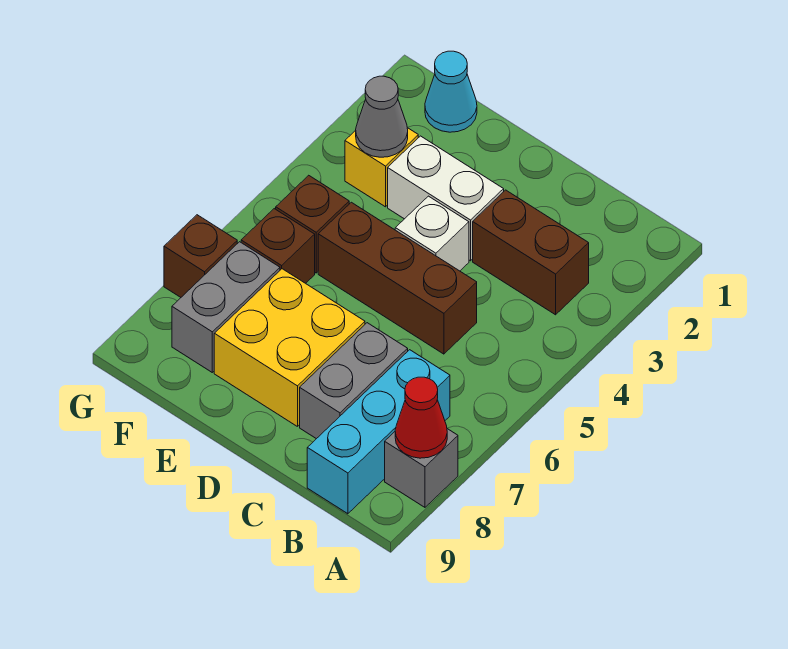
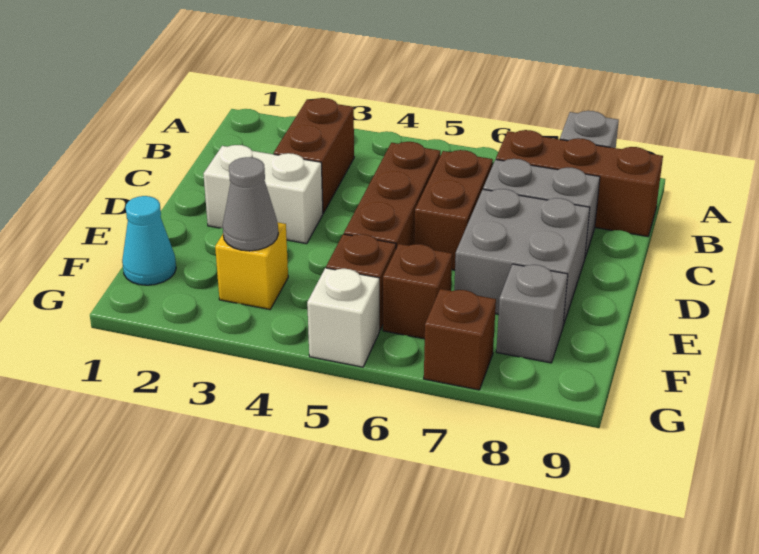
red cone A8 level 2 -> none
cyan brick B7:B9 level 1 -> brown brick B7:B9 level 1
none -> brown brick C6:D6 level 1
white brick D3:E3 level 1 -> white brick D2:D3 level 1
white brick D4 level 1 -> white brick G5 level 1
yellow brick D7:E8 level 1 -> grey brick D7:E8 level 1
grey brick F7:F8 level 1 -> grey brick F8 level 1

